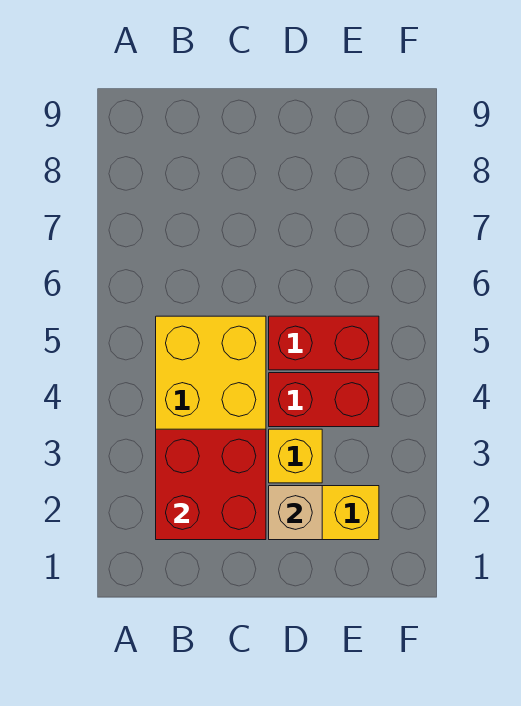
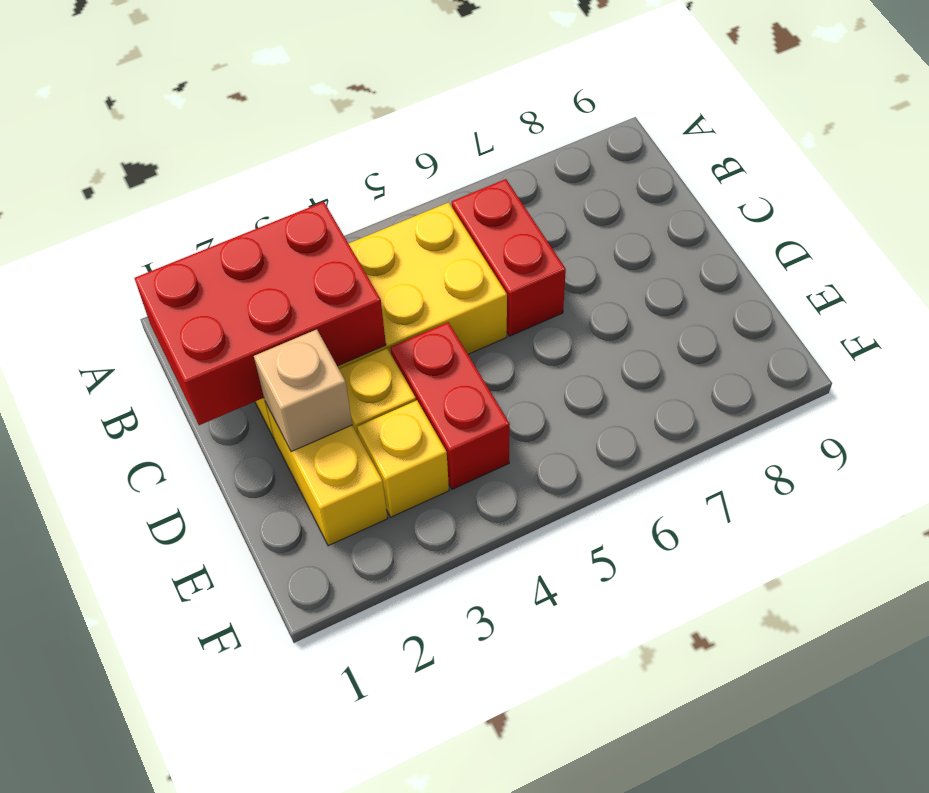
red brick B2:C3 level 2 -> red brick B1:C3 level 2
red brick D5:E5 level 1 -> red brick B6:C6 level 1
none -> yellow brick E3 level 1

